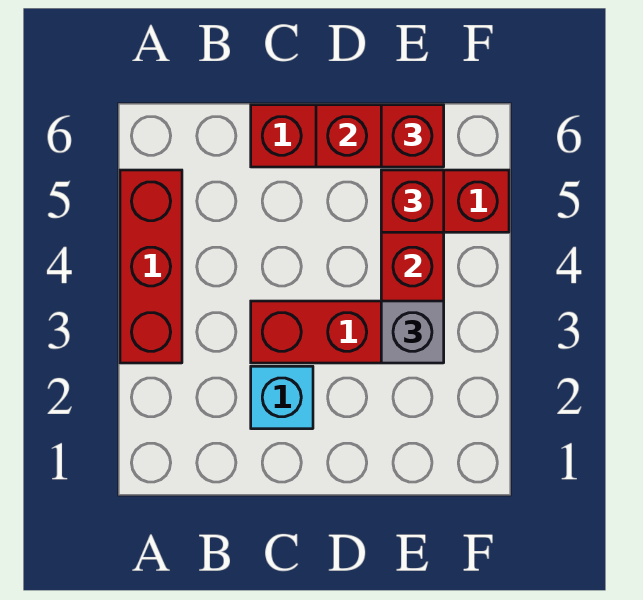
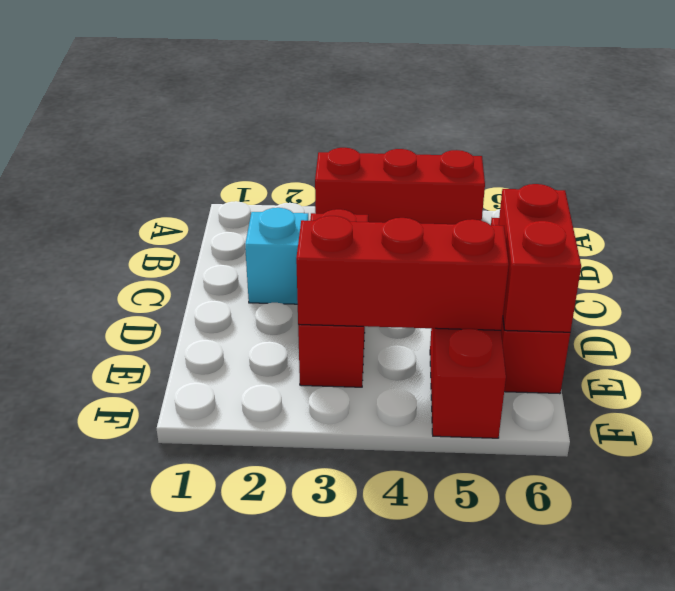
grey brick E3 level 3 -> none
red brick E5 level 3 -> none
red brick E6 level 3 -> none

